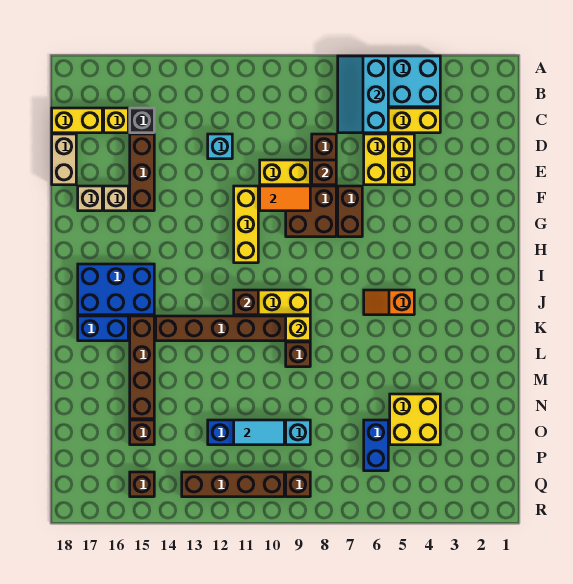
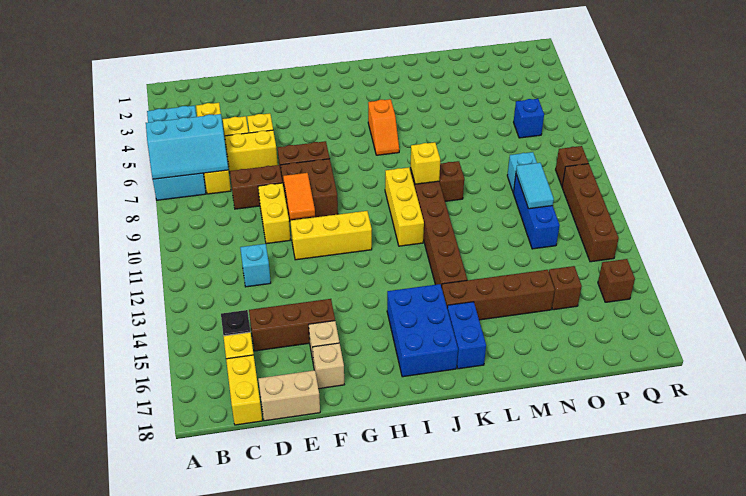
brown brick E8 level 2 -> none
brown brick J11 level 2 -> none
yellow brick N4:O5 level 1 -> none
blue brick O6:P6 level 1 -> blue brick P6 level 1

